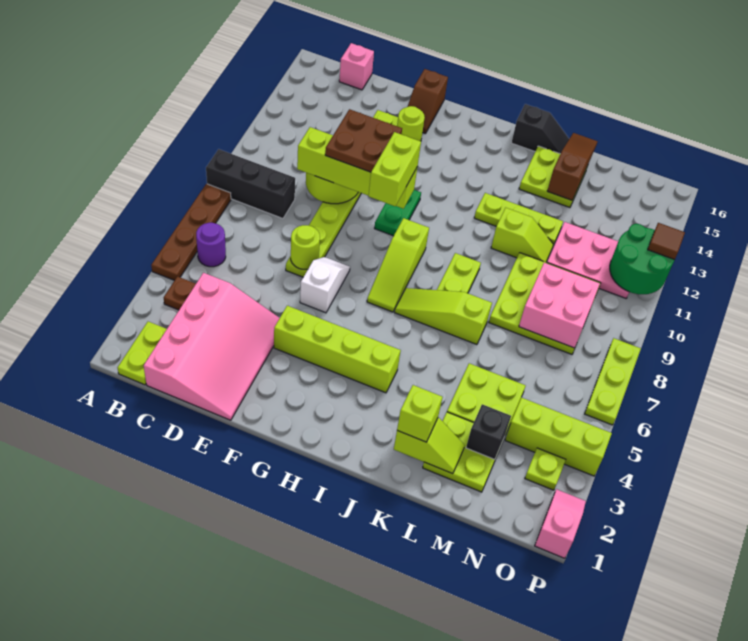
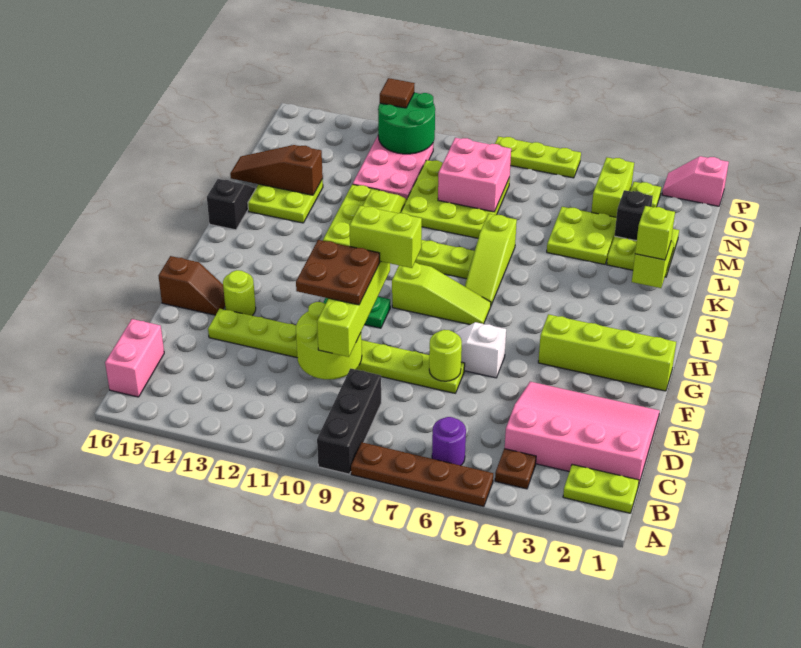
pink brick C16 level 1 -> pink brick B16:C16 level 1
lime brick F4:I4 level 1 -> lime brick G1:G4 level 1
lime brick N4:P4 level 1 -> lime brick N4:O4 level 1

